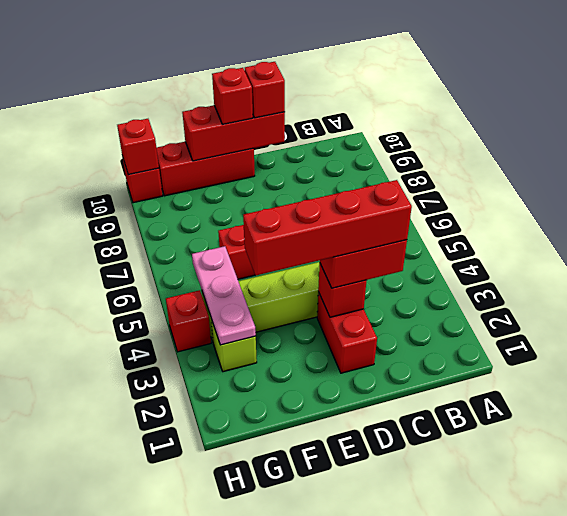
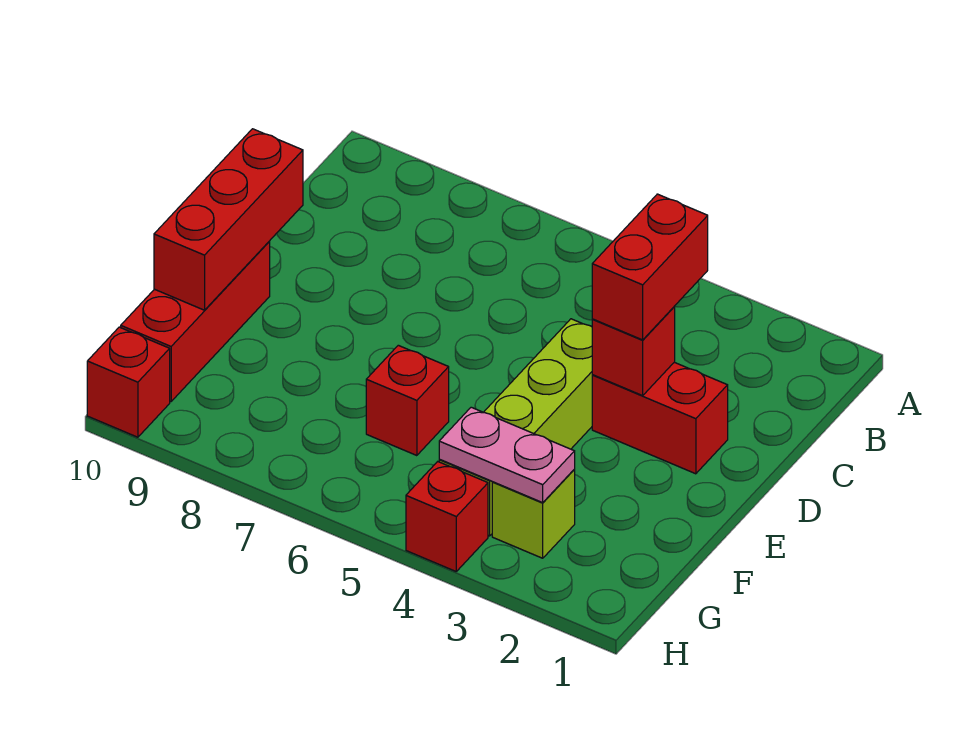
red brick C3:F3 level 4 -> none
red brick D10 level 3 -> none
red brick E10 level 3 -> none
pink plate G3:G5 level 2 -> pink plate G3:G4 level 2
red brick H10 level 2 -> none

